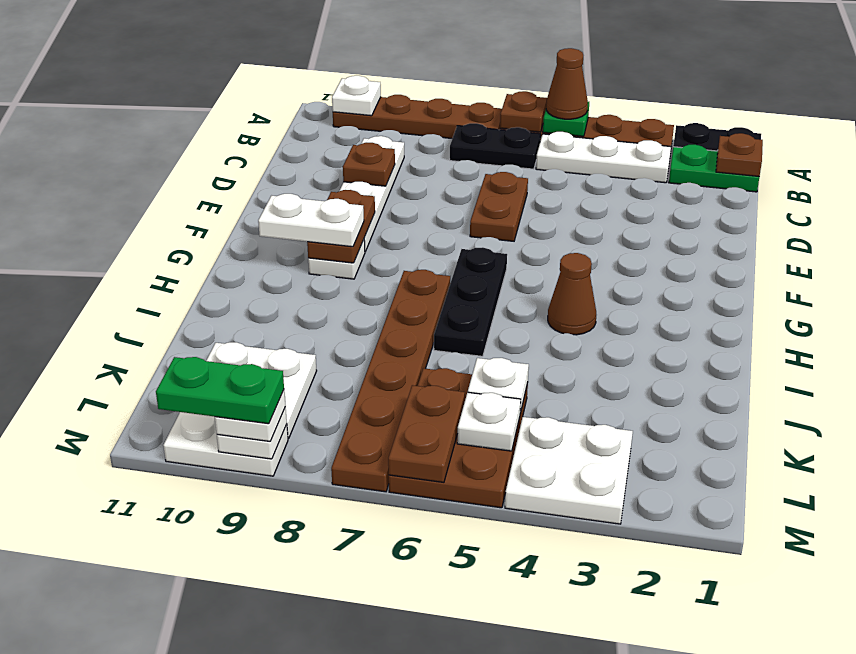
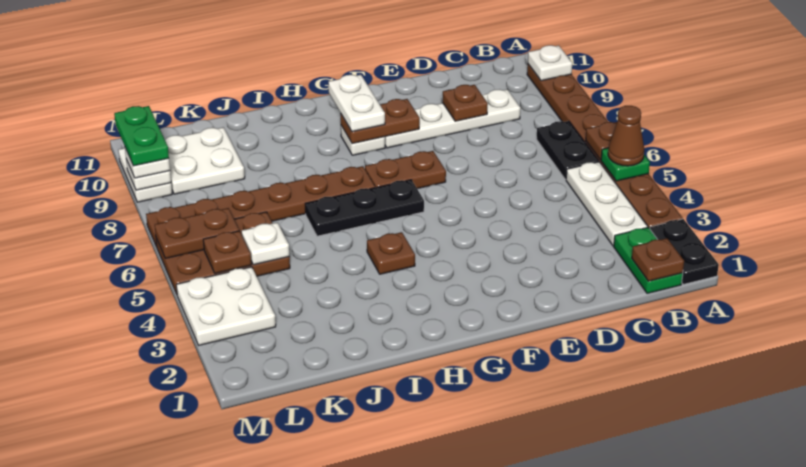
brown plate D6:E6 level 1 -> brown plate F7:G7 level 1
brown cone H4 level 1 -> brown plate H4 level 1
white plate L5 level 2 -> brown plate L5 level 2

